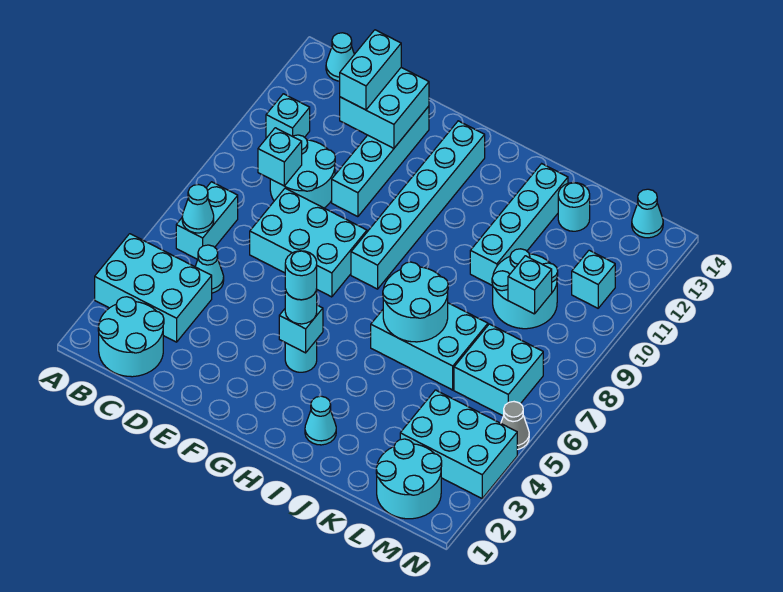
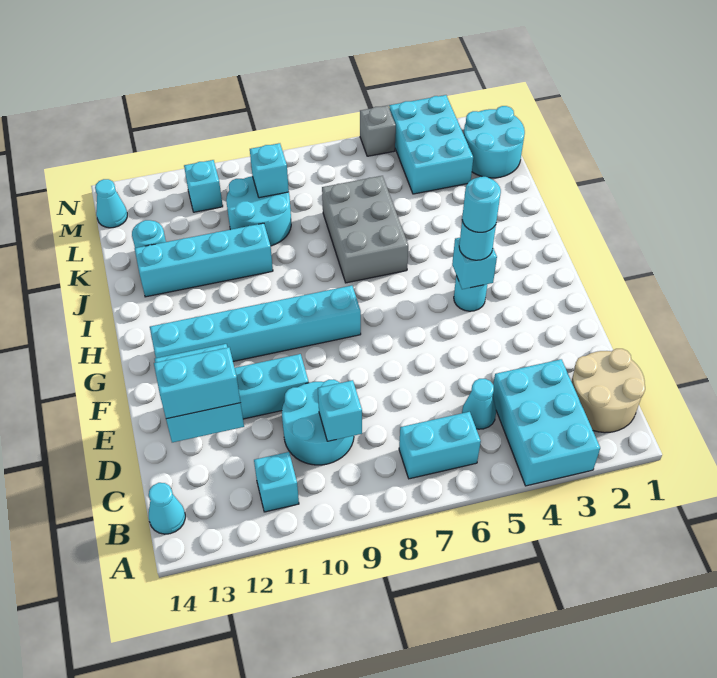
cyan round brick B1:C2 level 1 -> tan round brick B1:C2 level 1
cyan cone B6 level 2 -> none
cyan brick D7:F8 level 1 -> none
cyan cone I2 level 1 -> none
cyan brick I6:K7 level 1 -> grey brick I6:K7 level 1
cyan round brick I6:J7 level 2 -> none
cyan brick L6:M7 level 1 -> none
grey cone N5 level 1 -> grey brick N5 level 1

